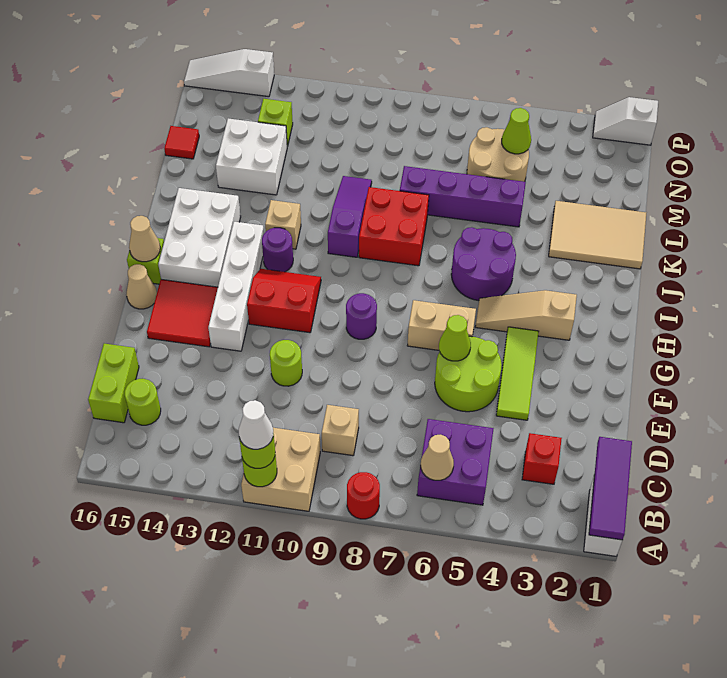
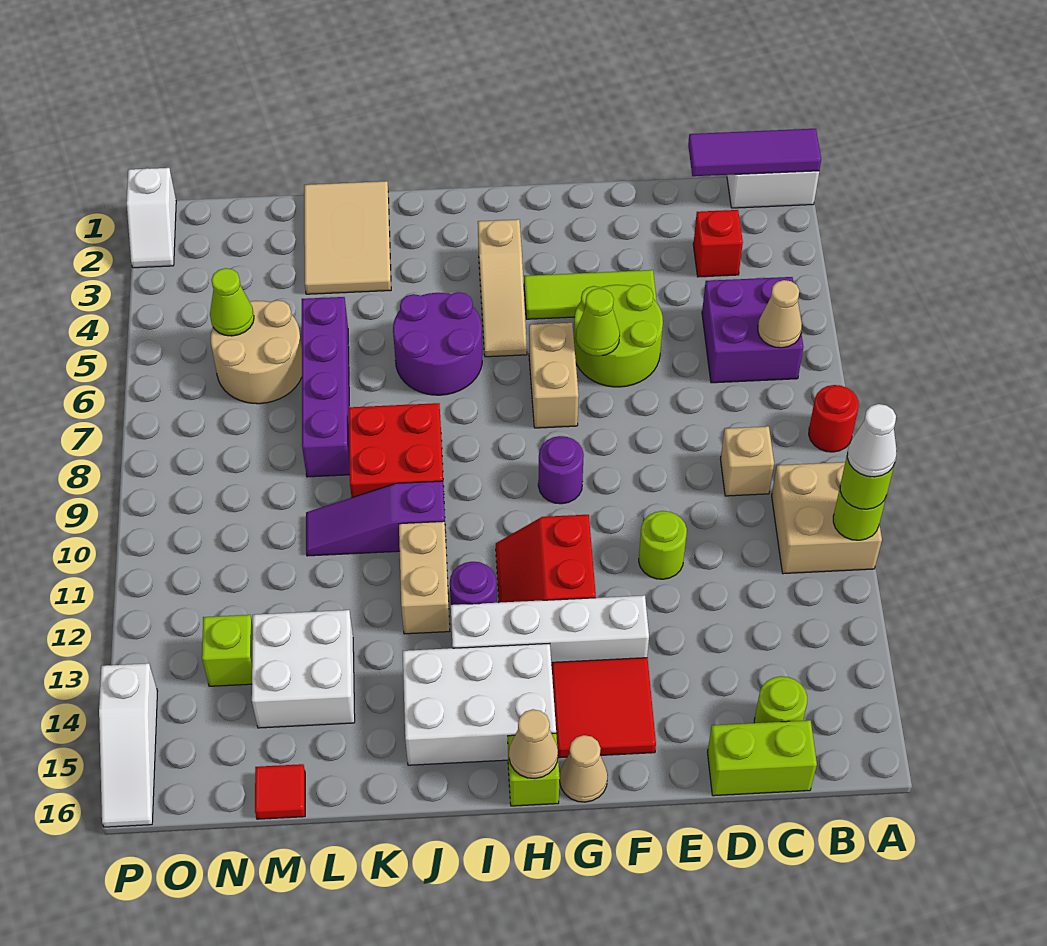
tan brick J12 level 1 -> tan brick J11:J12 level 1

